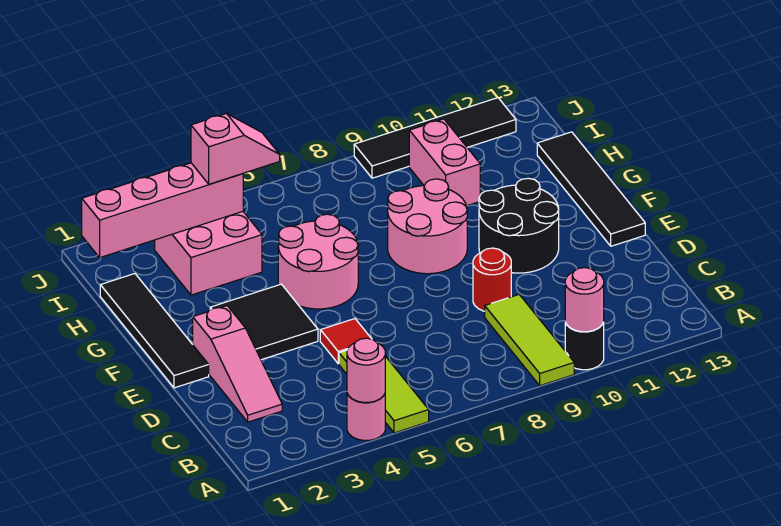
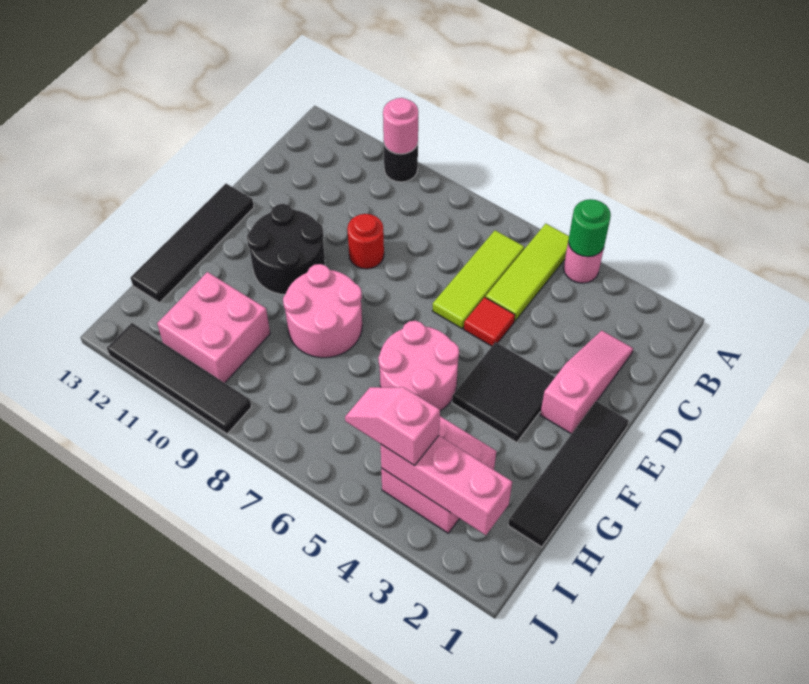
pink round brick A4 level 2 -> green round brick A4 level 2
lime tile A9:C9 level 1 -> lime tile B6:D6 level 1
pink brick H10:I10 level 1 -> pink brick H10:I11 level 1
pink brick I1:I4 level 2 -> pink brick I2:I4 level 2

